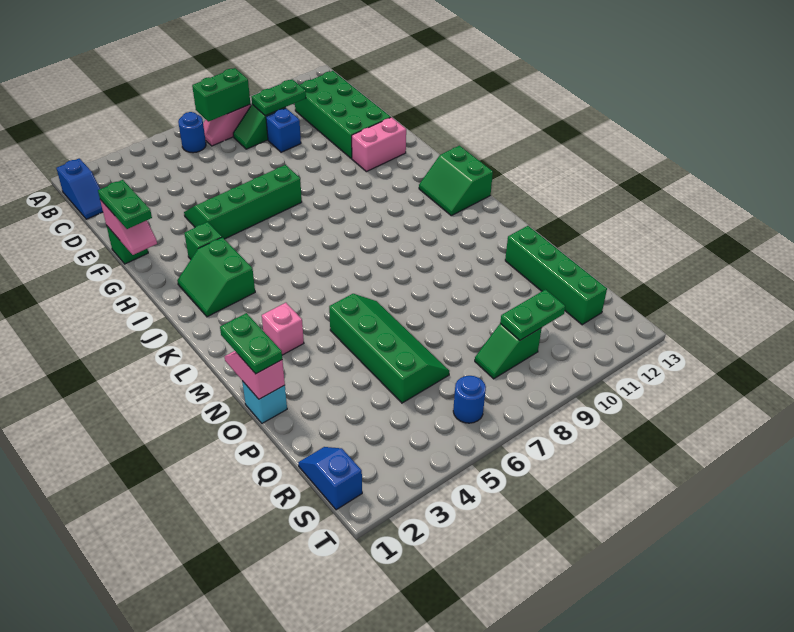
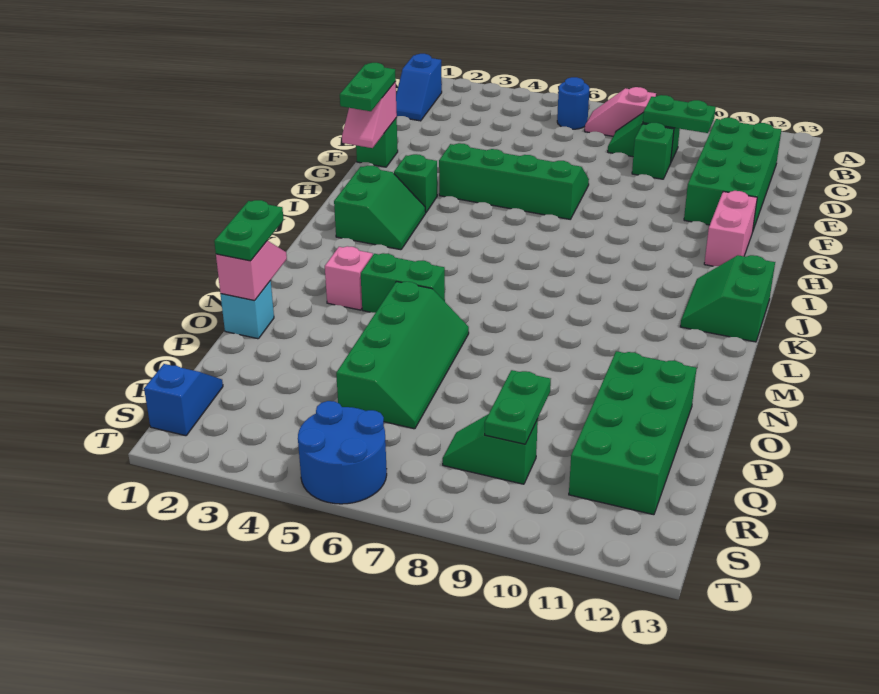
green brick B7:B8 level 2 -> green brick M4:M5 level 1
blue brick D9 level 1 -> green brick D9 level 1
pink brick G11:G12 level 1 -> pink brick G12:H12 level 1
green slope I2:J3 level 1 top 3 -> green slope I2:J3 level 1 top 2
green brick O12:R12 level 1 -> green brick O11:R12 level 1
green plate R9:R10 level 2 -> green plate Q9:R9 level 2
blue round brick S6 level 1 -> blue round brick S5:T6 level 1

